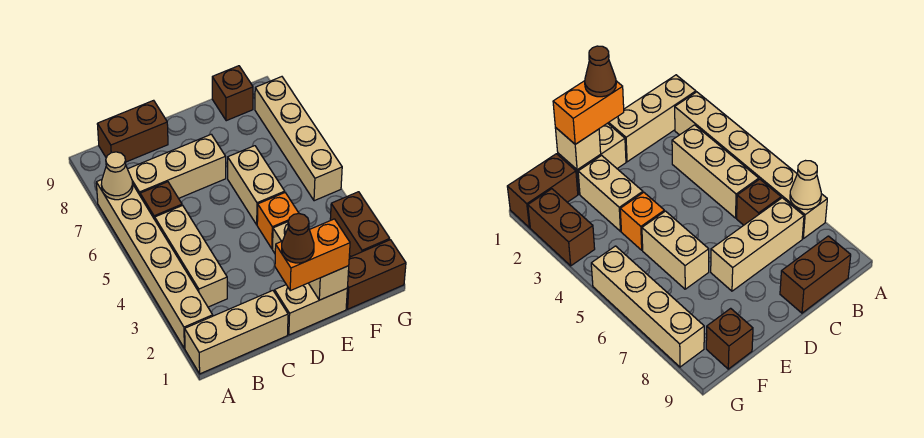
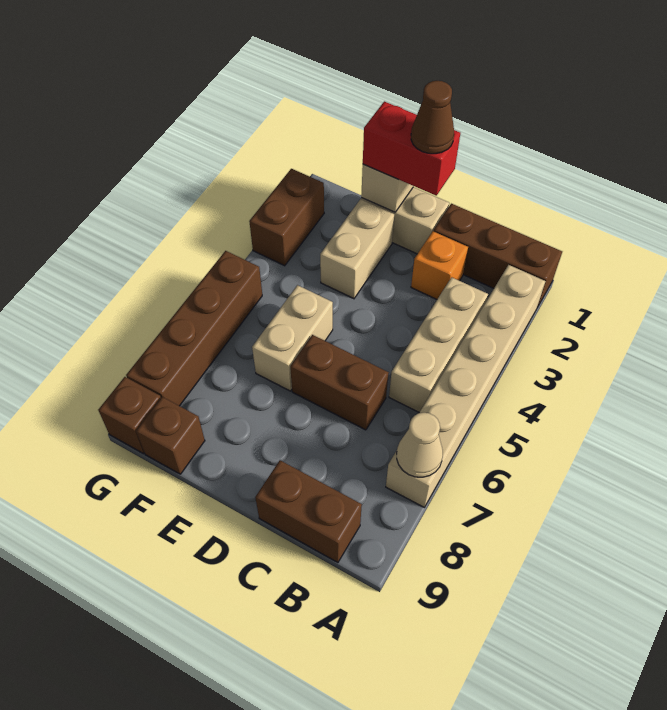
tan brick A1:C1 level 1 -> brown brick A1:C1 level 1
brown brick B6 level 1 -> brown brick G9 level 1
tan brick B7:D7 level 1 -> none
orange brick D1:E1 level 3 -> red brick D1:E1 level 3
orange brick E4 level 1 -> orange brick C2 level 1
brown brick F1:G1 level 1 -> brown brick C6:D6 level 1
tan brick G5:G8 level 1 -> brown brick G5:G8 level 1

